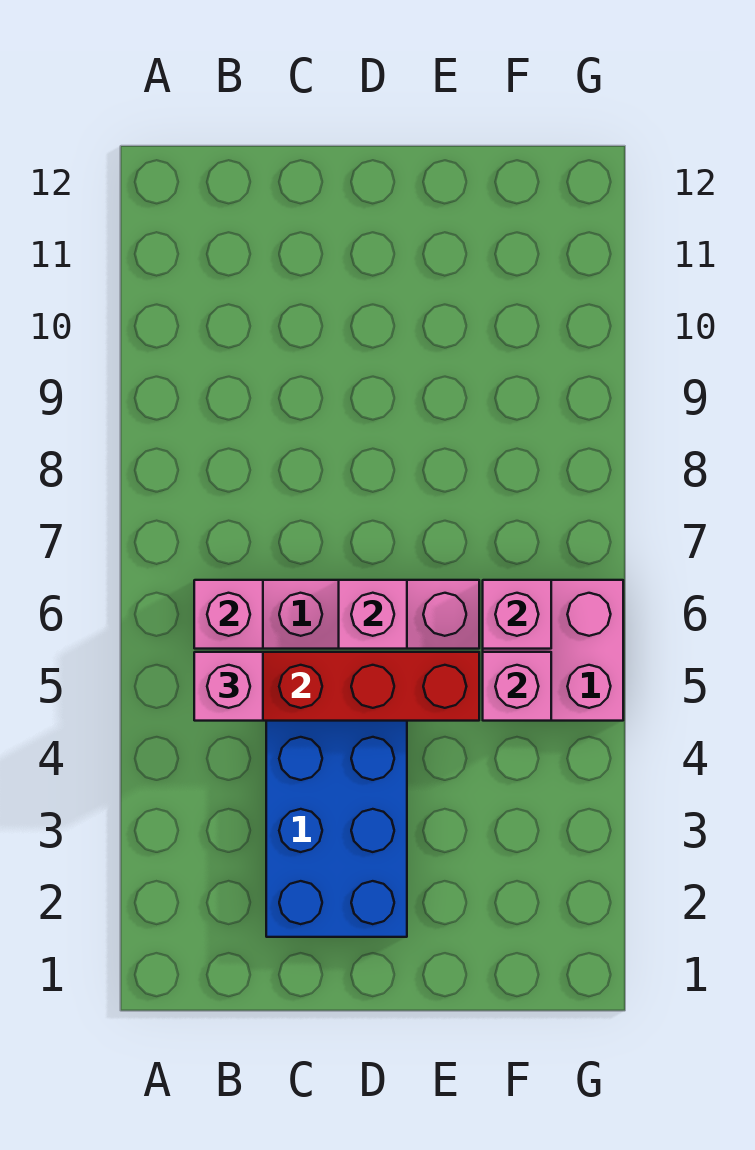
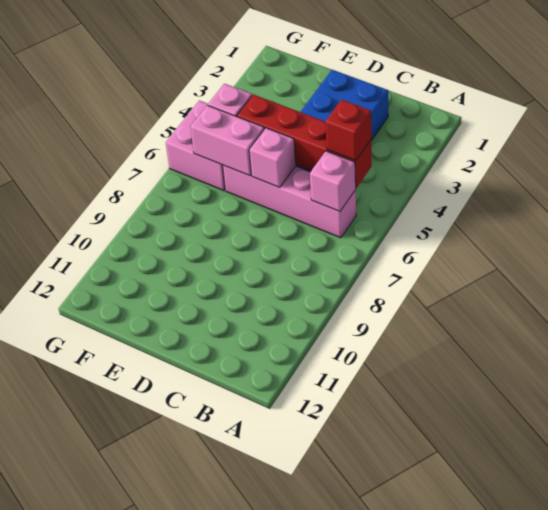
pink brick B5 level 3 -> red brick B5 level 3
pink brick F6 level 2 -> pink brick E6:F6 level 2

